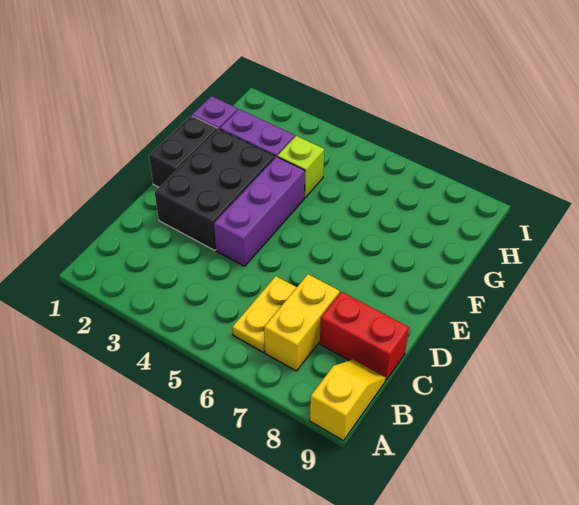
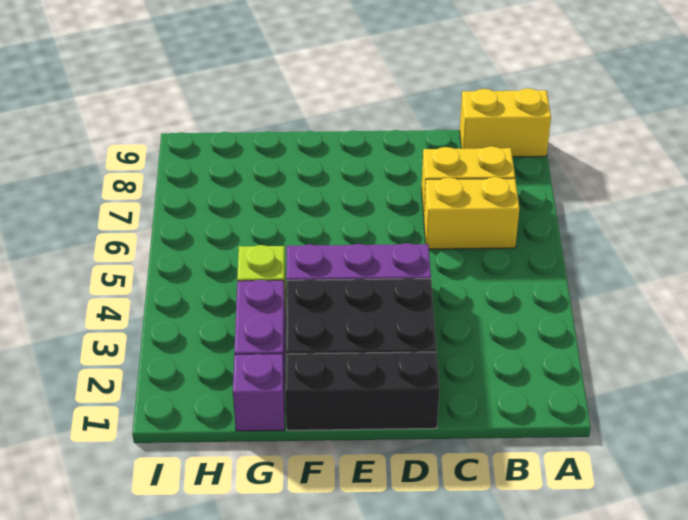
yellow slope A9:B9 level 1 top A -> yellow brick A9:B9 level 1
yellow plate B6:C6 level 1 -> yellow brick B6:C6 level 1
red brick C8:C9 level 1 -> none
black brick E1:F1 level 1 -> black brick D1:F1 level 1

